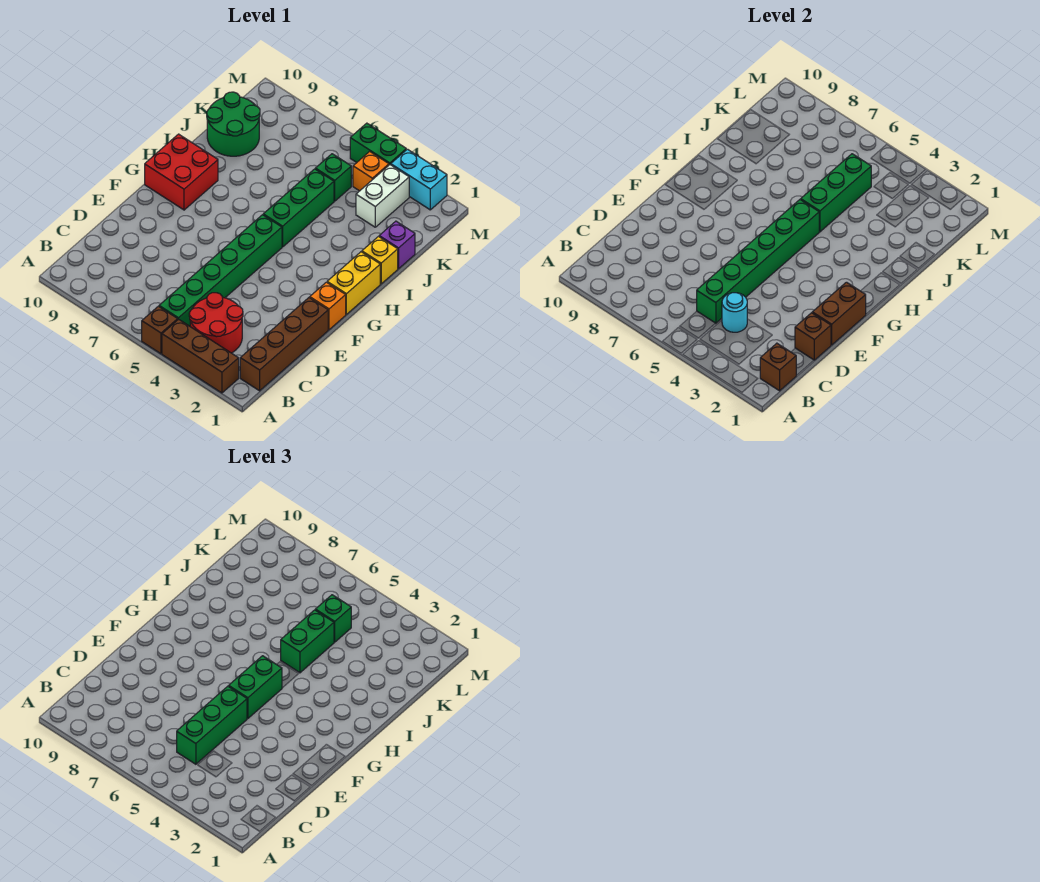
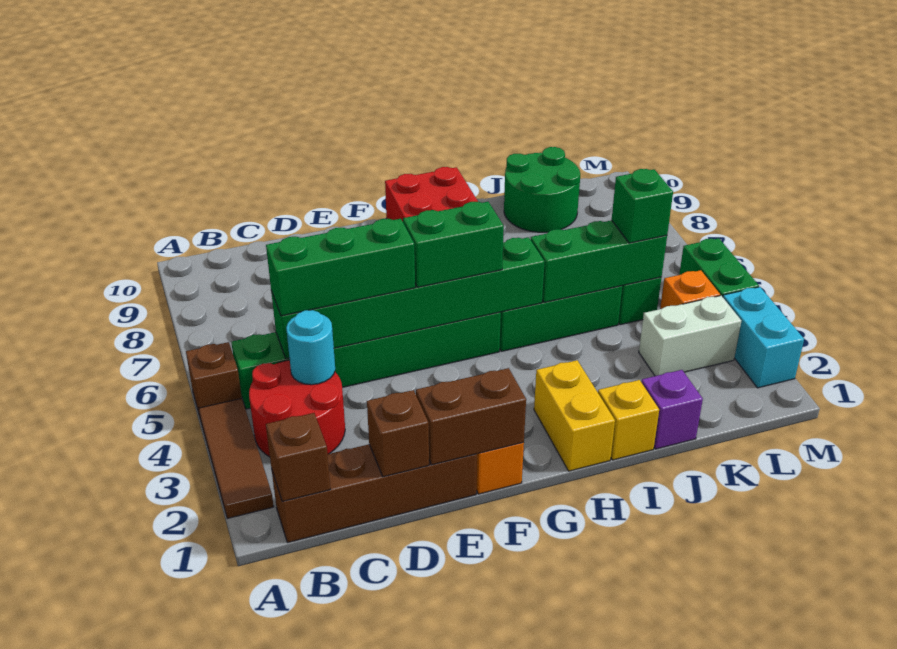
brown brick A2:A4 level 1 -> brown tile A2:A4 level 1
yellow brick G1:H1 level 1 -> yellow brick H1:H2 level 1
green brick I5:J5 level 3 -> none

